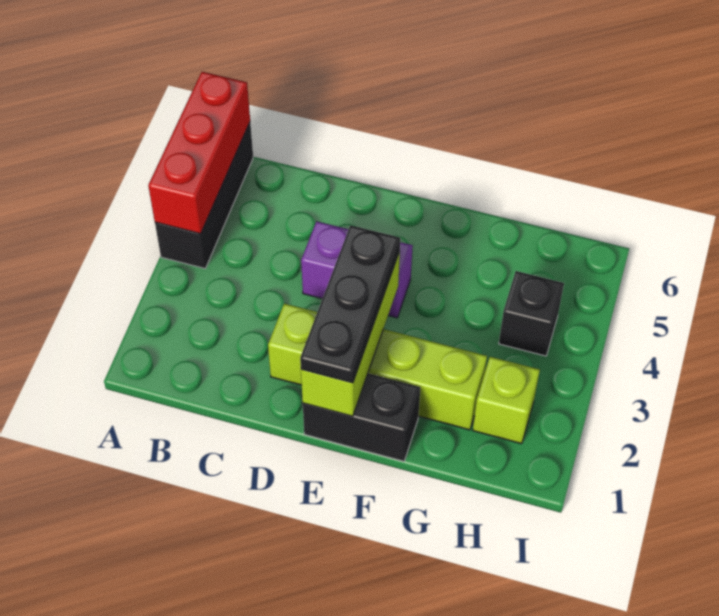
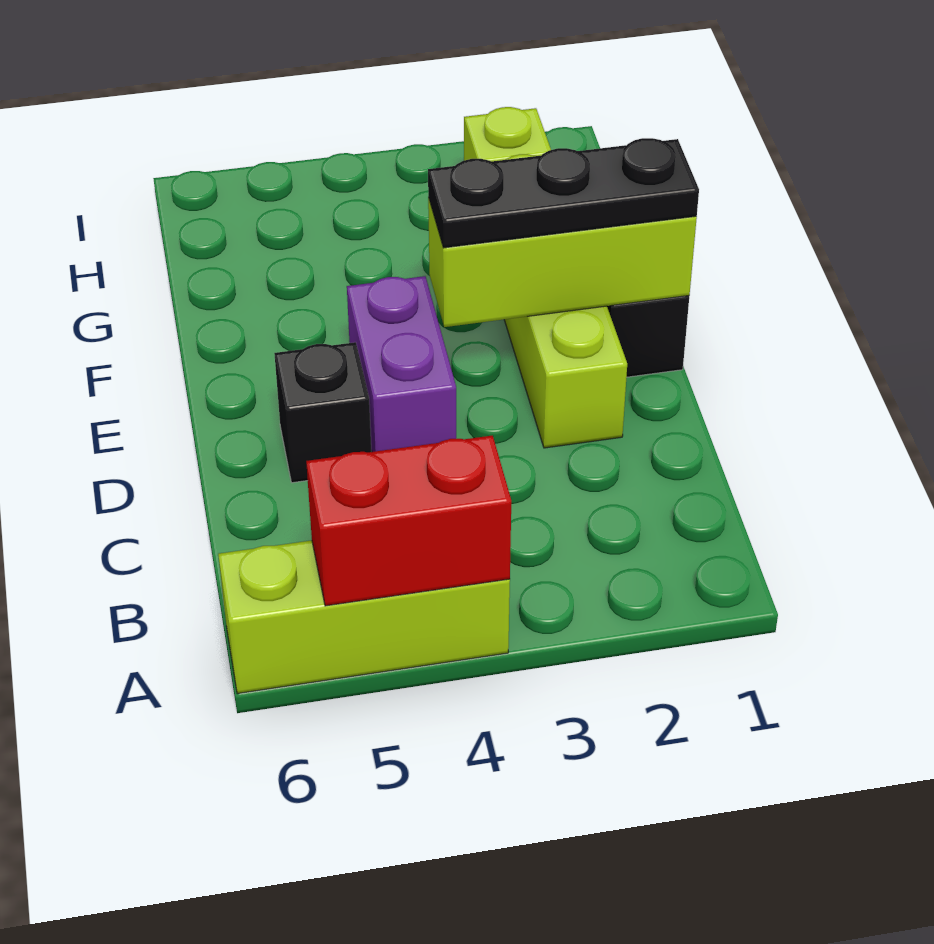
black brick A4:A6 level 1 -> lime brick A4:A6 level 1
red brick A4:A6 level 2 -> red brick A4:A5 level 2
black brick H4 level 1 -> black brick D5 level 1

